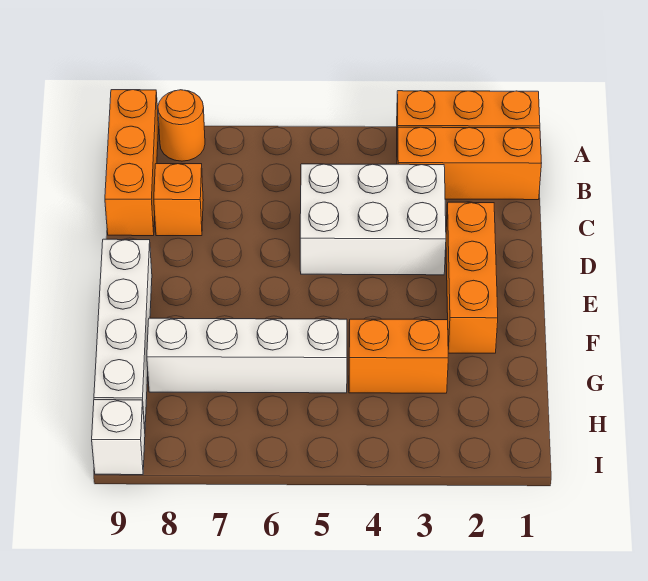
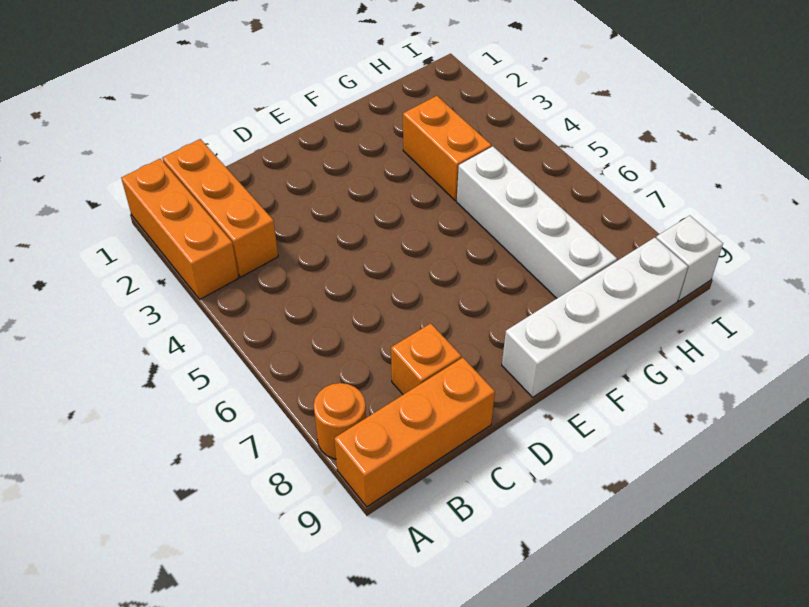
white brick C3:D5 level 1 -> none
orange brick D2:F2 level 1 -> none

